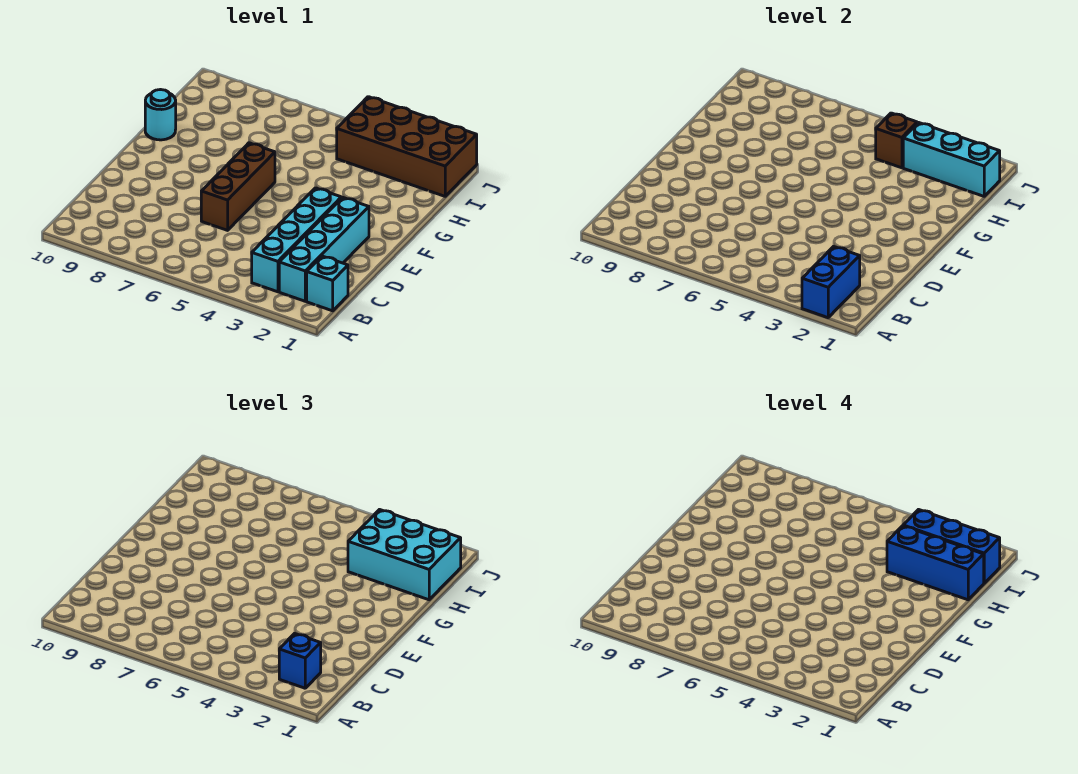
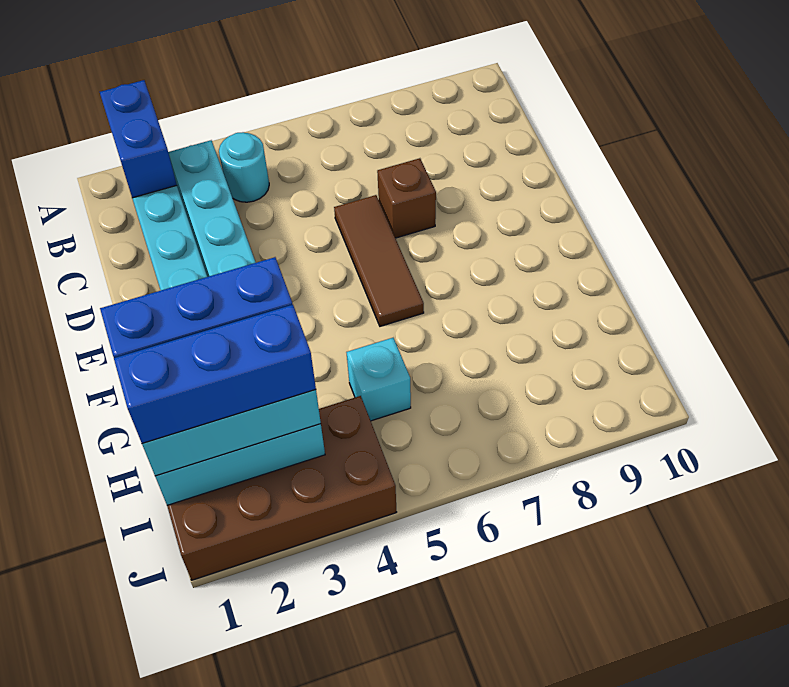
cyan brick B1 level 1 -> cyan brick H5 level 1
blue brick B2 level 3 -> none
brown brick D6:F6 level 1 -> brown tile D6:F6 level 1
cyan round brick G10 level 1 -> cyan round brick B4 level 1
brown brick I4 level 2 -> brown brick D7 level 1

